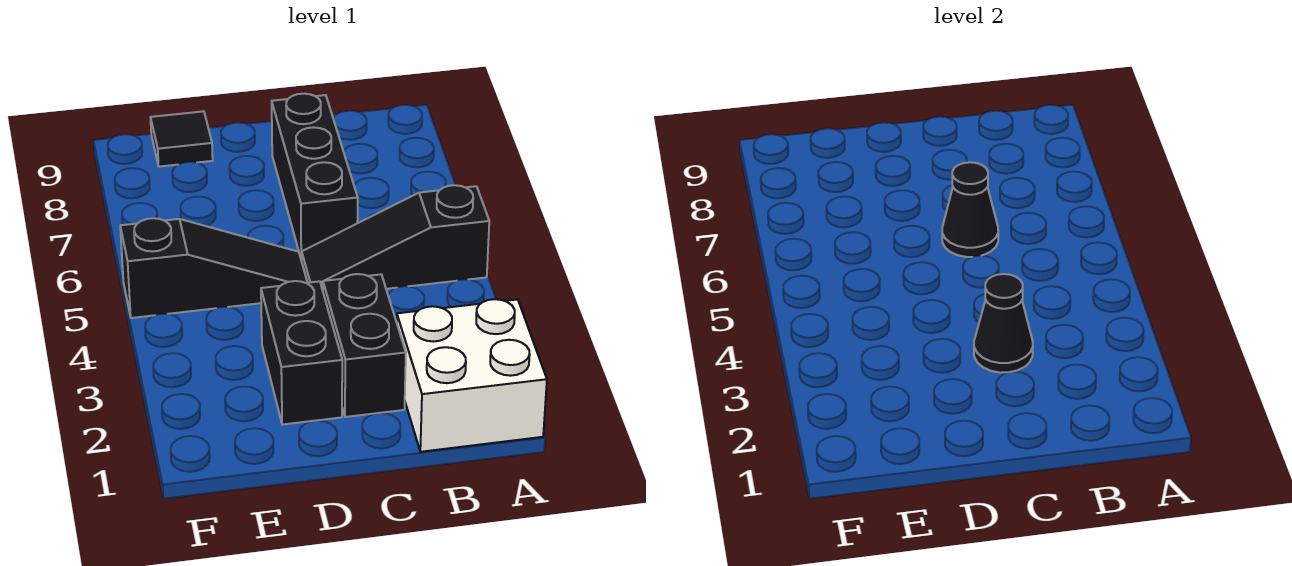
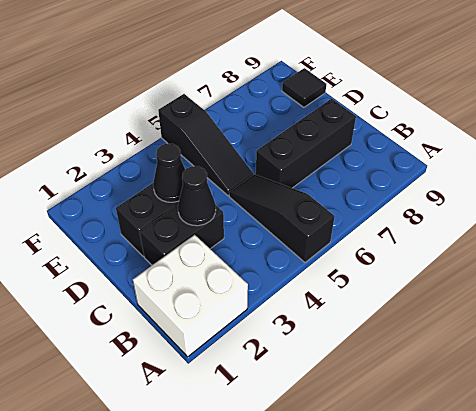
black cone C6 level 2 -> black cone D3 level 2

